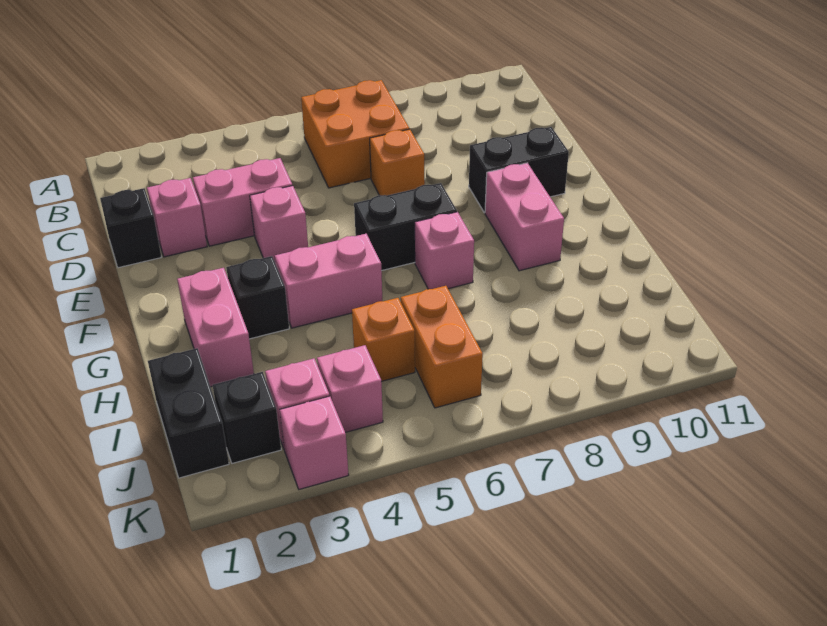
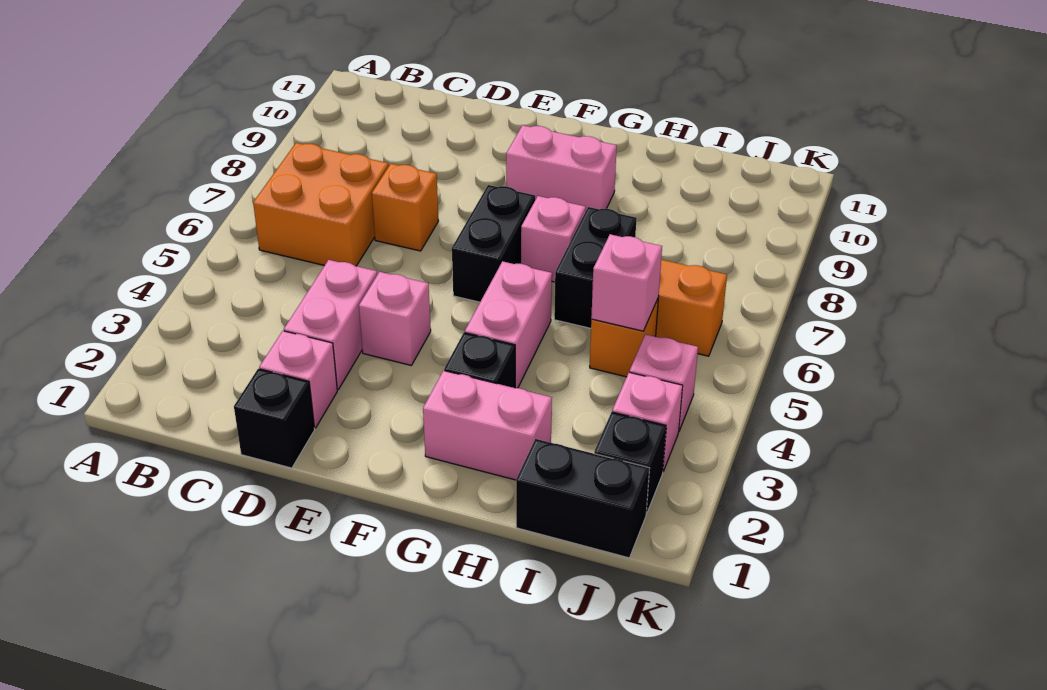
black brick E9:E10 level 1 -> black brick H6:H7 level 1
pink brick K3 level 1 -> pink brick I5 level 2

